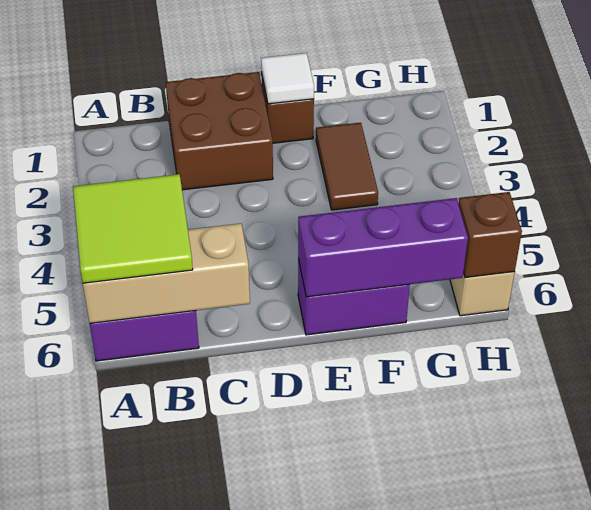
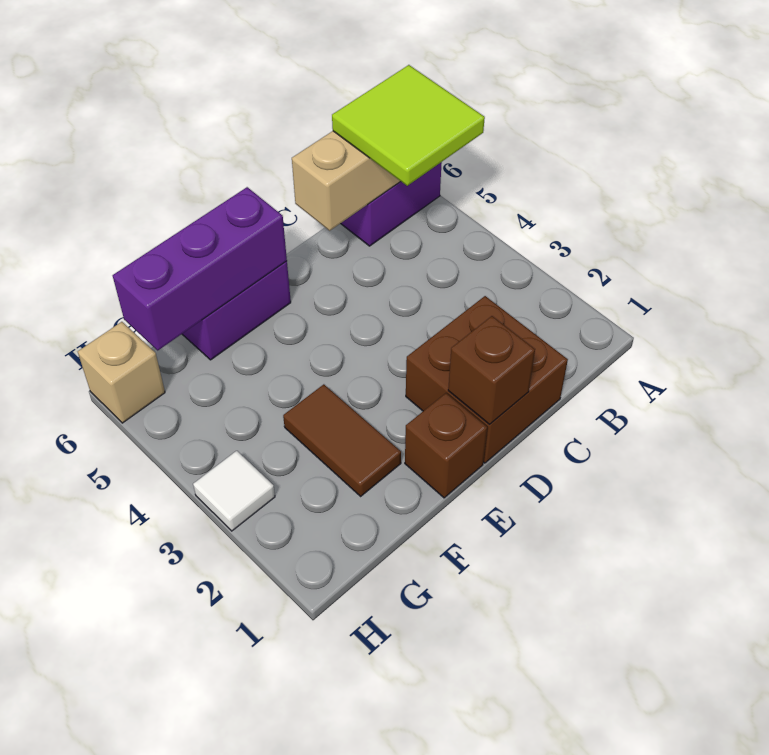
white tile E1 level 2 -> white tile H3 level 1
brown brick H6 level 2 -> brown brick D1 level 2

